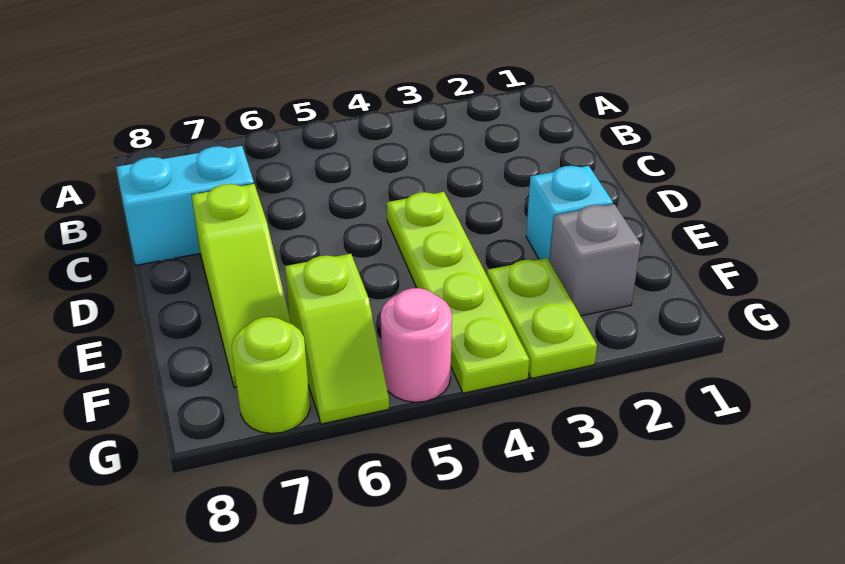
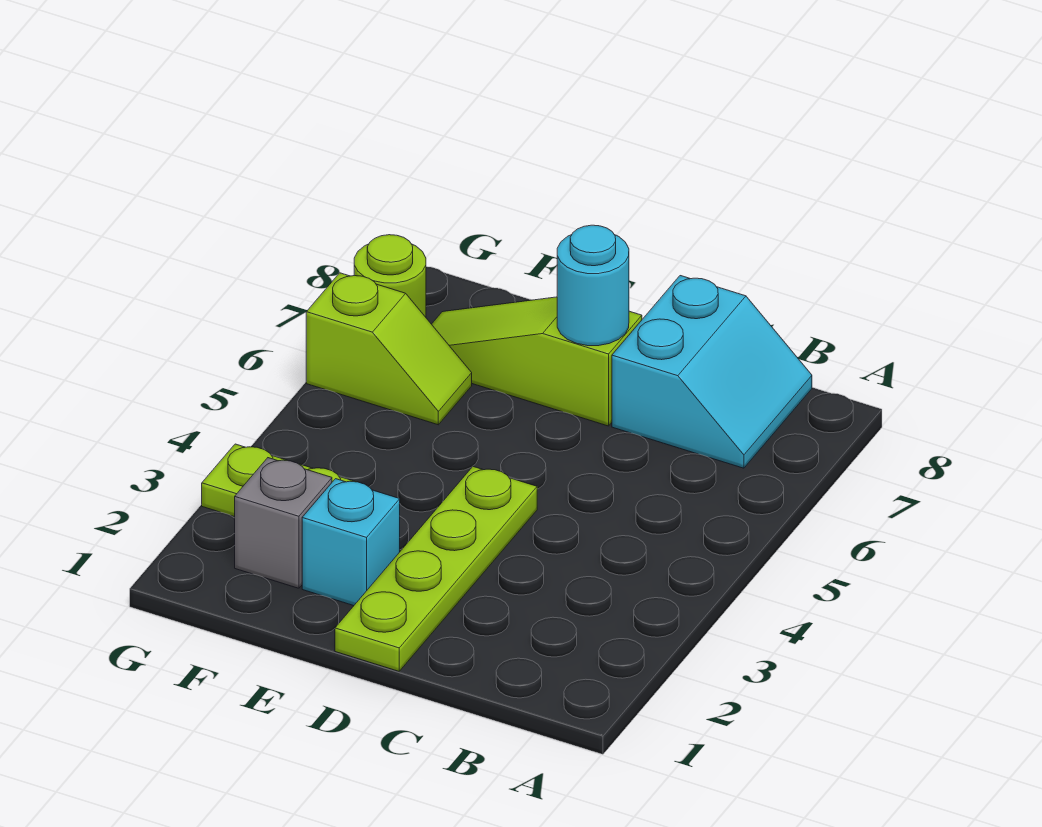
lime plate D4:G4 level 1 -> lime plate D1:D4 level 1
none -> cyan round brick D7 level 2
lime slope F6:G6 level 1 top F -> lime slope F6:G6 level 1 top G
pink round brick G5 level 1 -> none

